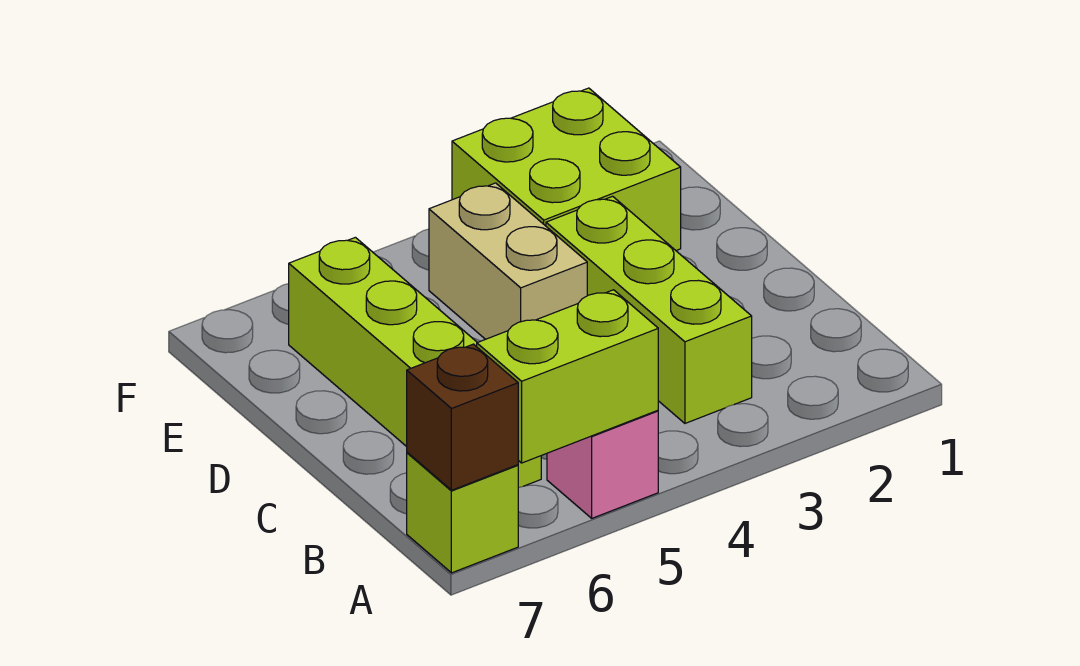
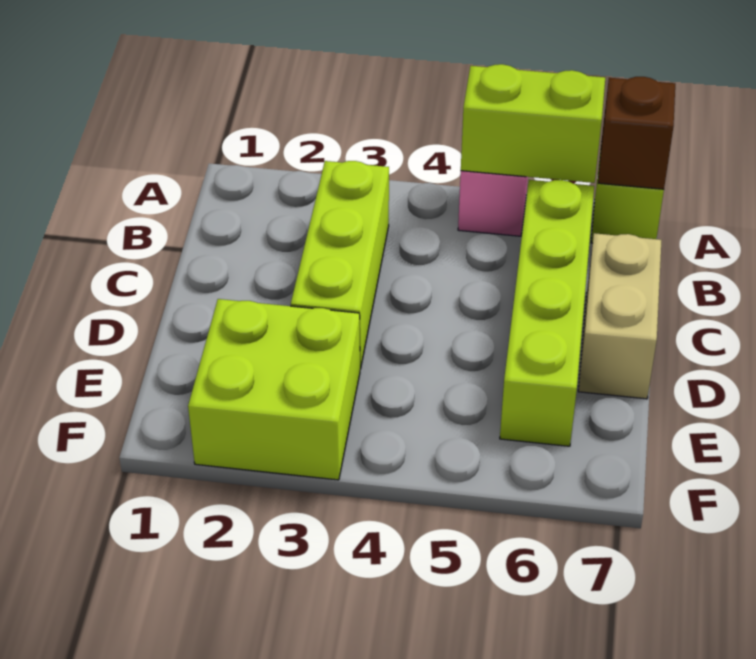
tan brick D4:E4 level 1 -> tan brick C7:D7 level 1

